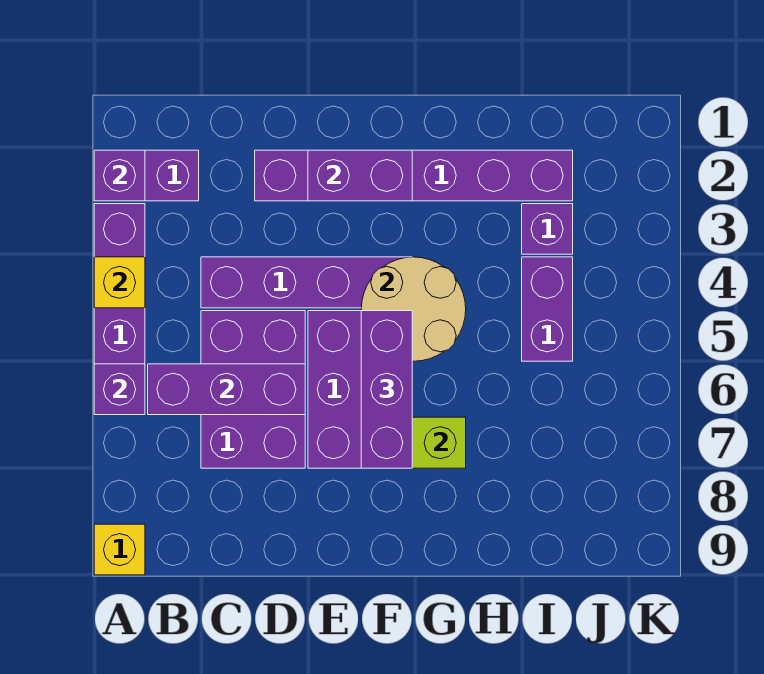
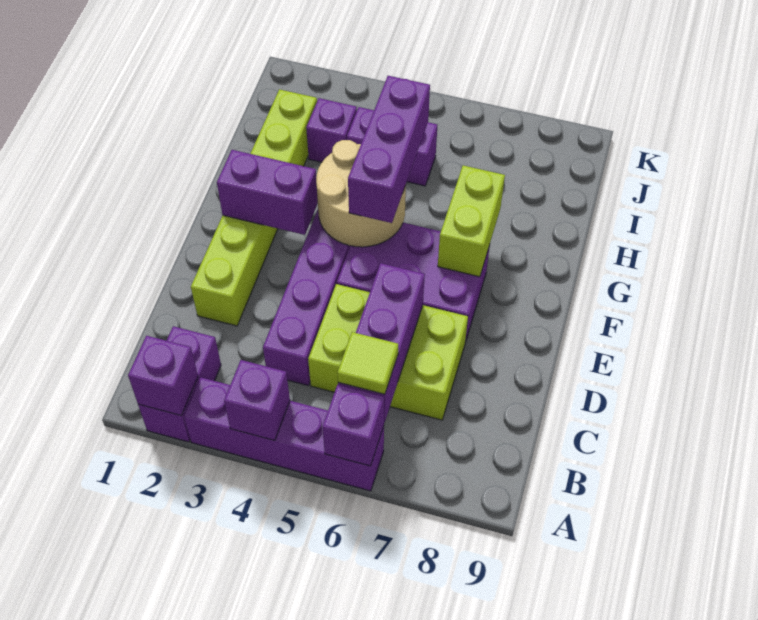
yellow brick A4 level 2 -> purple brick A4 level 2
yellow brick A9 level 1 -> none
none -> lime tile B6 level 3
purple brick C5:D7 level 1 -> lime brick C5:D7 level 1
purple brick D2:I2 level 1 -> lime brick D2:I2 level 1
purple brick E2:F2 level 2 -> purple brick F2:F3 level 2
purple brick F5:F7 level 3 -> purple brick F5:H5 level 3

